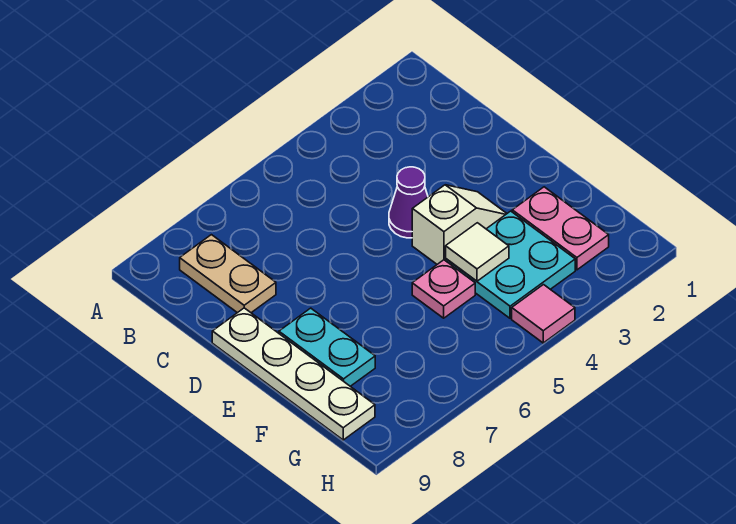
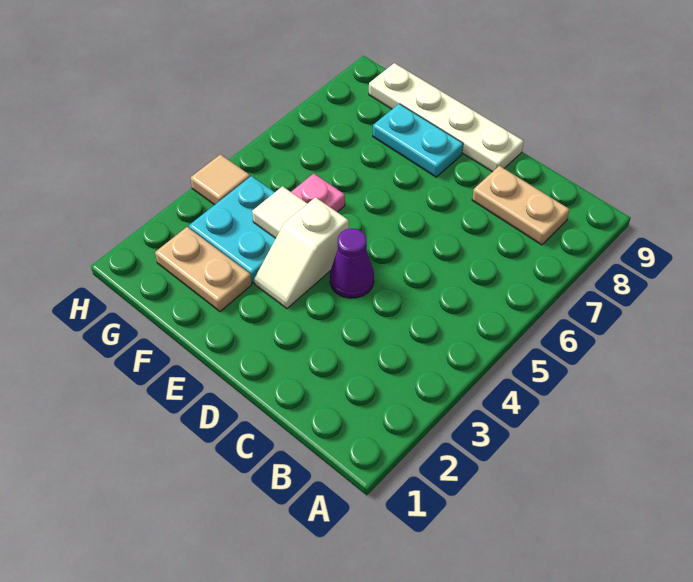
pink plate F2:G2 level 1 -> tan plate F2:G2 level 1
pink tile H4 level 1 -> tan tile H4 level 1

